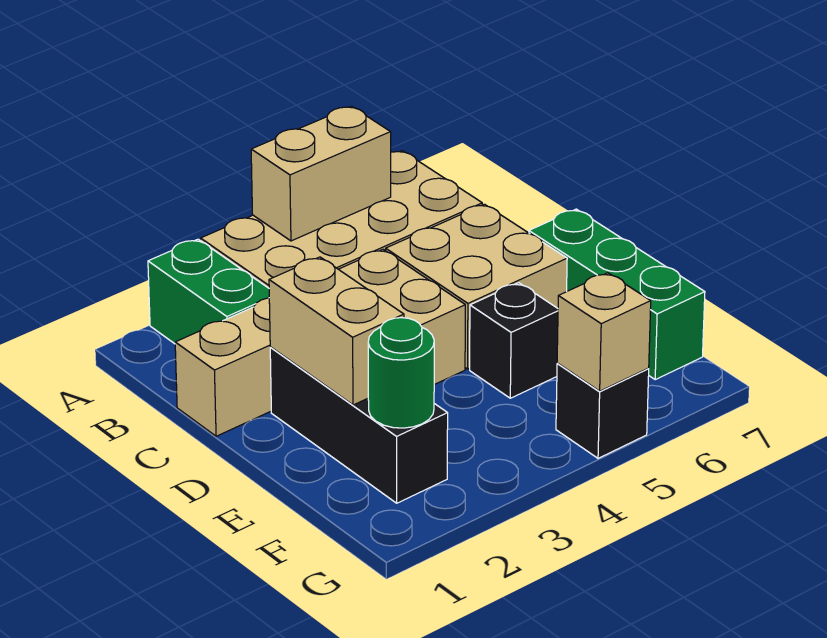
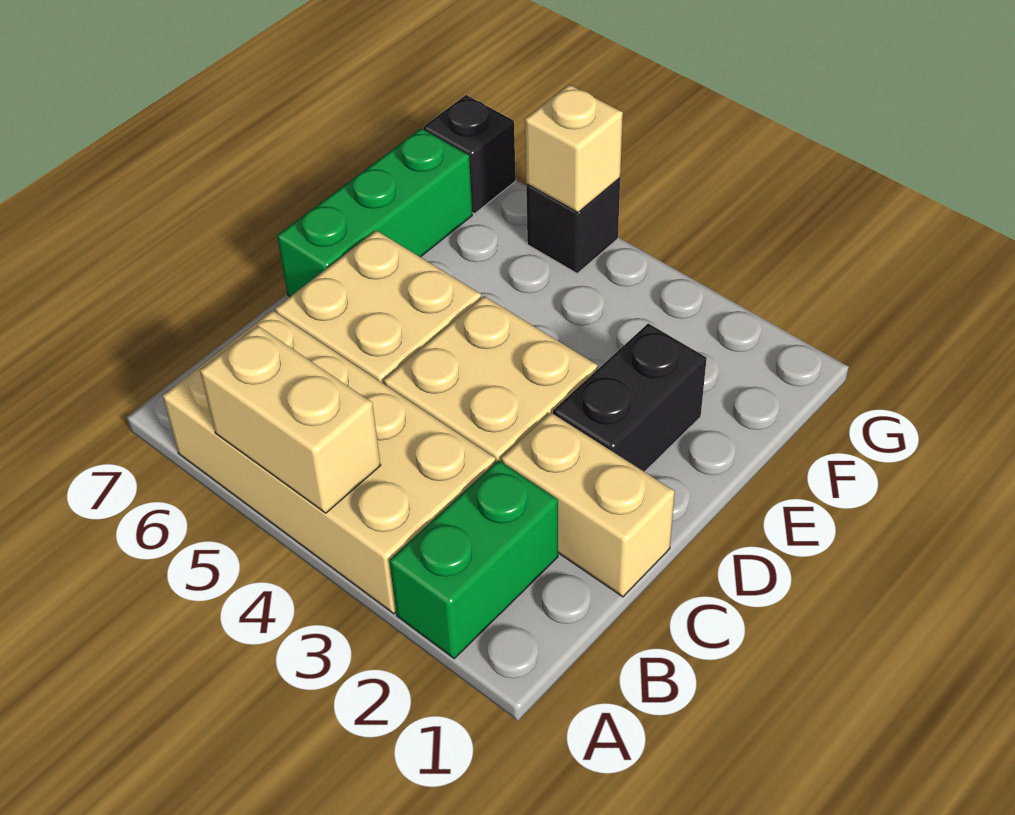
black brick D2:F2 level 1 -> black brick D2:E2 level 1
tan brick D2:E2 level 2 -> none
black brick E5 level 1 -> black brick G7 level 1
green round brick F2 level 2 -> none

